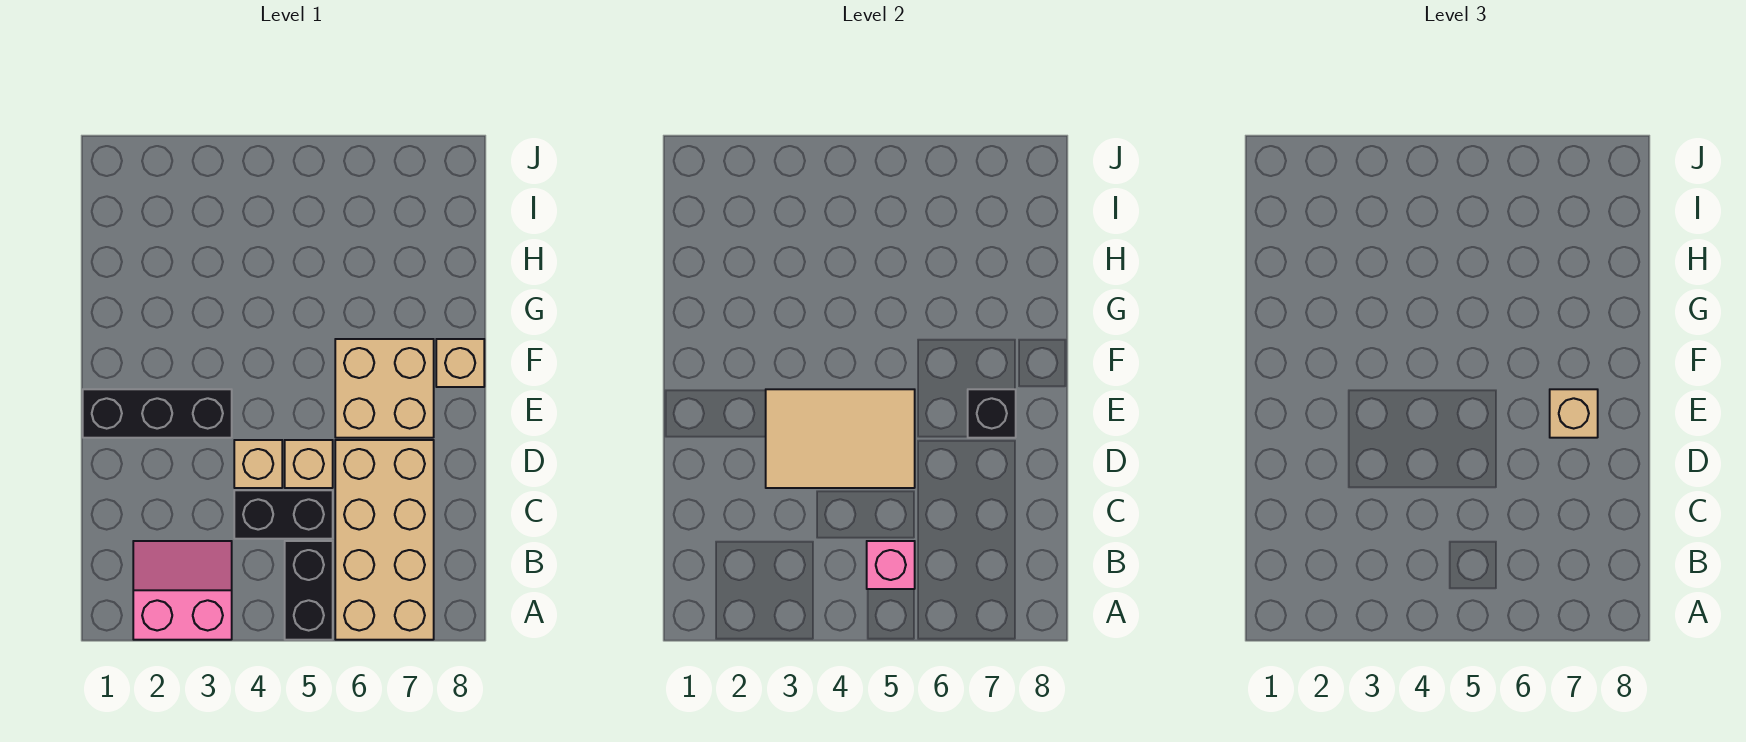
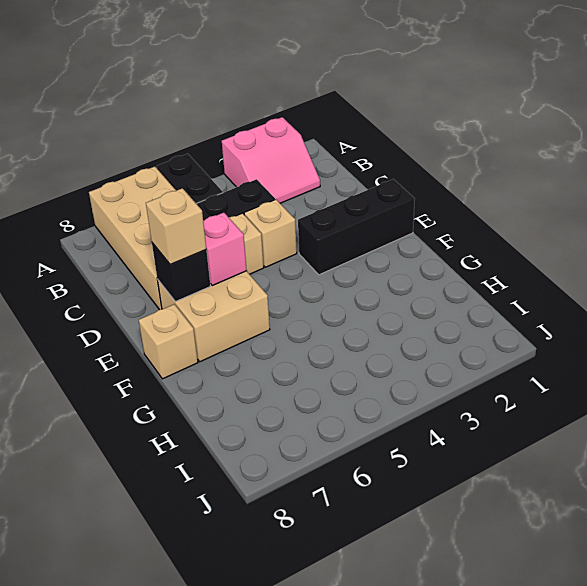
pink brick B5 level 2 -> pink brick E6 level 2
tan tile D3:E5 level 2 -> none

